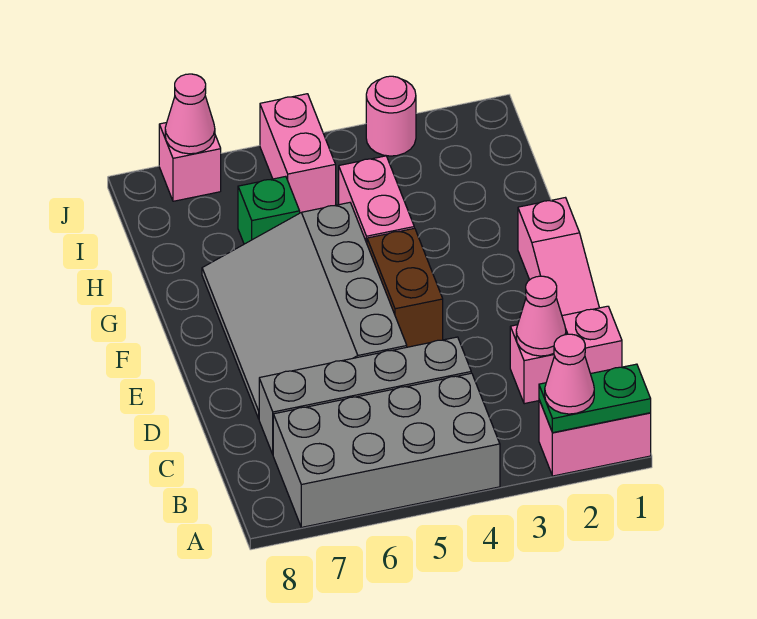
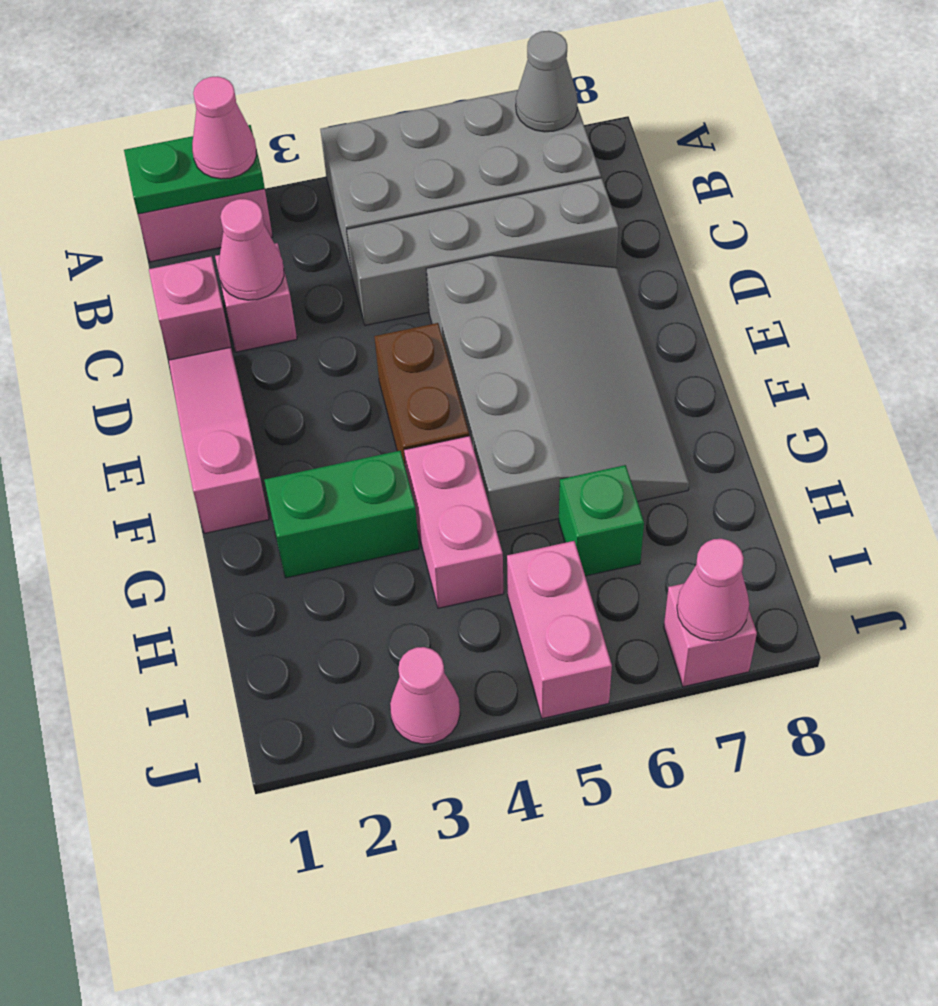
none -> grey cone A7 level 2
none -> green brick G2:G3 level 1
pink round brick J3 level 1 -> pink cone J3 level 1

